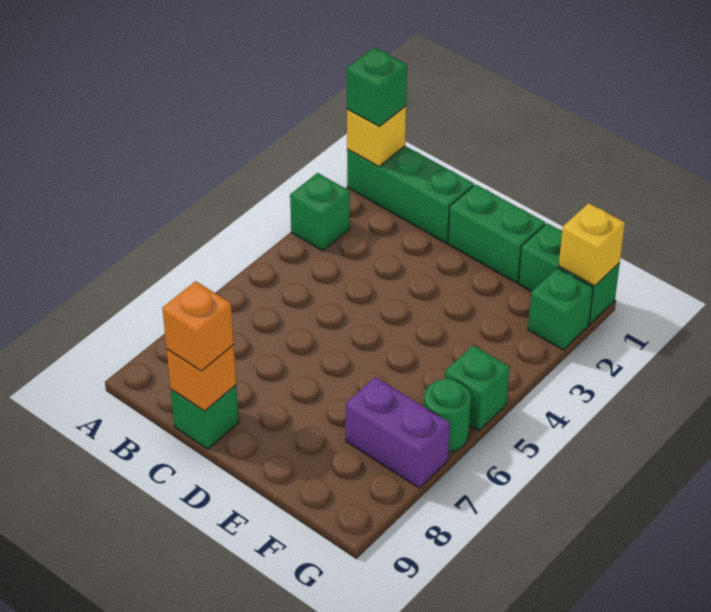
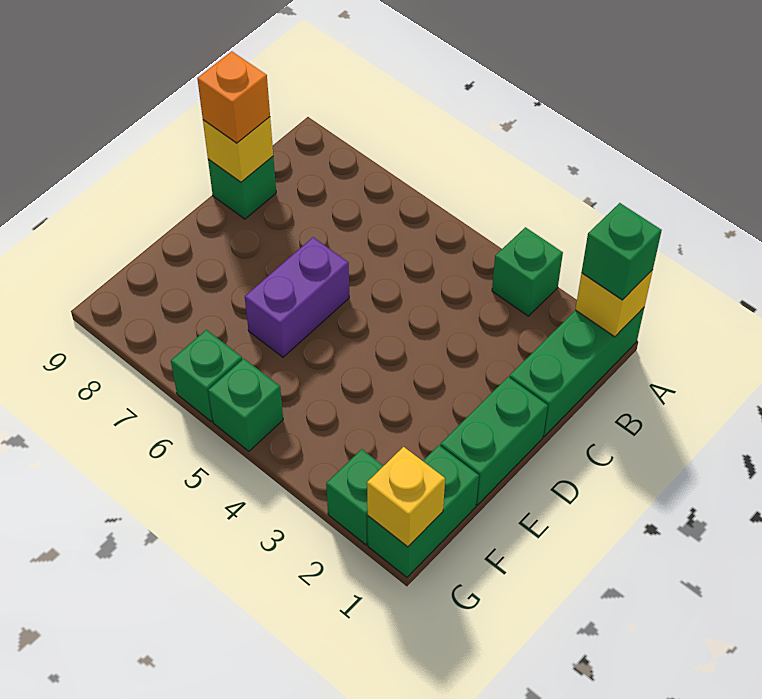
orange brick C9 level 2 -> yellow brick C9 level 2
purple brick F7:G7 level 1 -> purple brick D6:E6 level 1
green round brick G6 level 1 -> green brick G6 level 1

